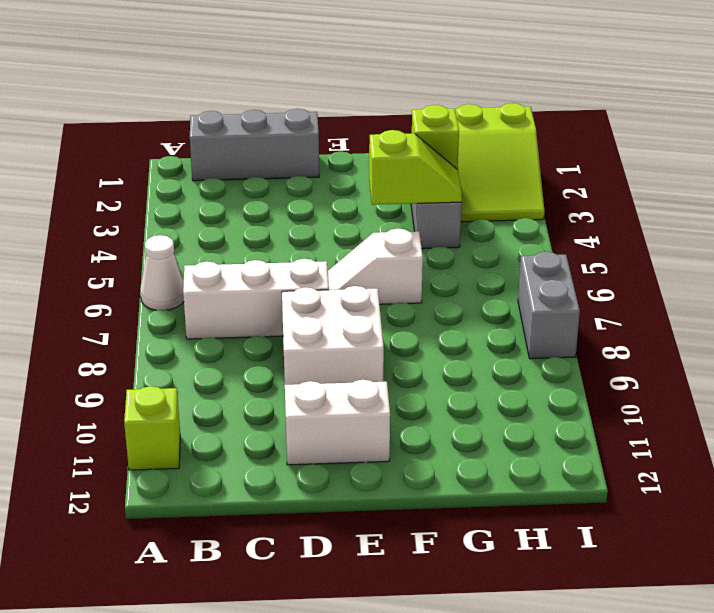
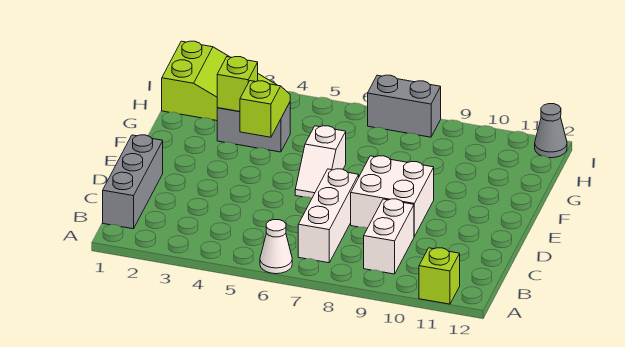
white brick D11:E11 level 1 -> white brick B9:C9 level 1
none -> grey cone I12 level 1

